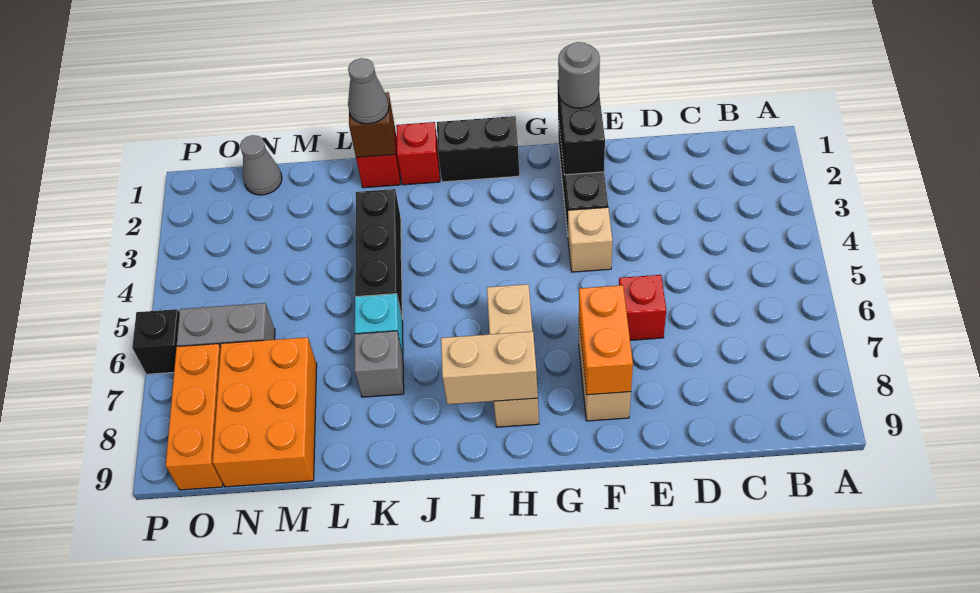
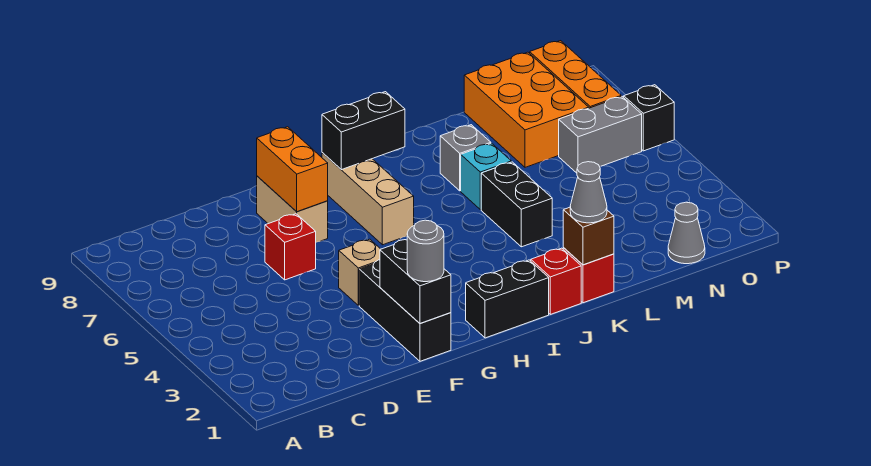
tan brick H8:I8 level 2 -> black brick H8:I8 level 2
black brick K3:K5 level 1 -> black brick K4:K5 level 1

